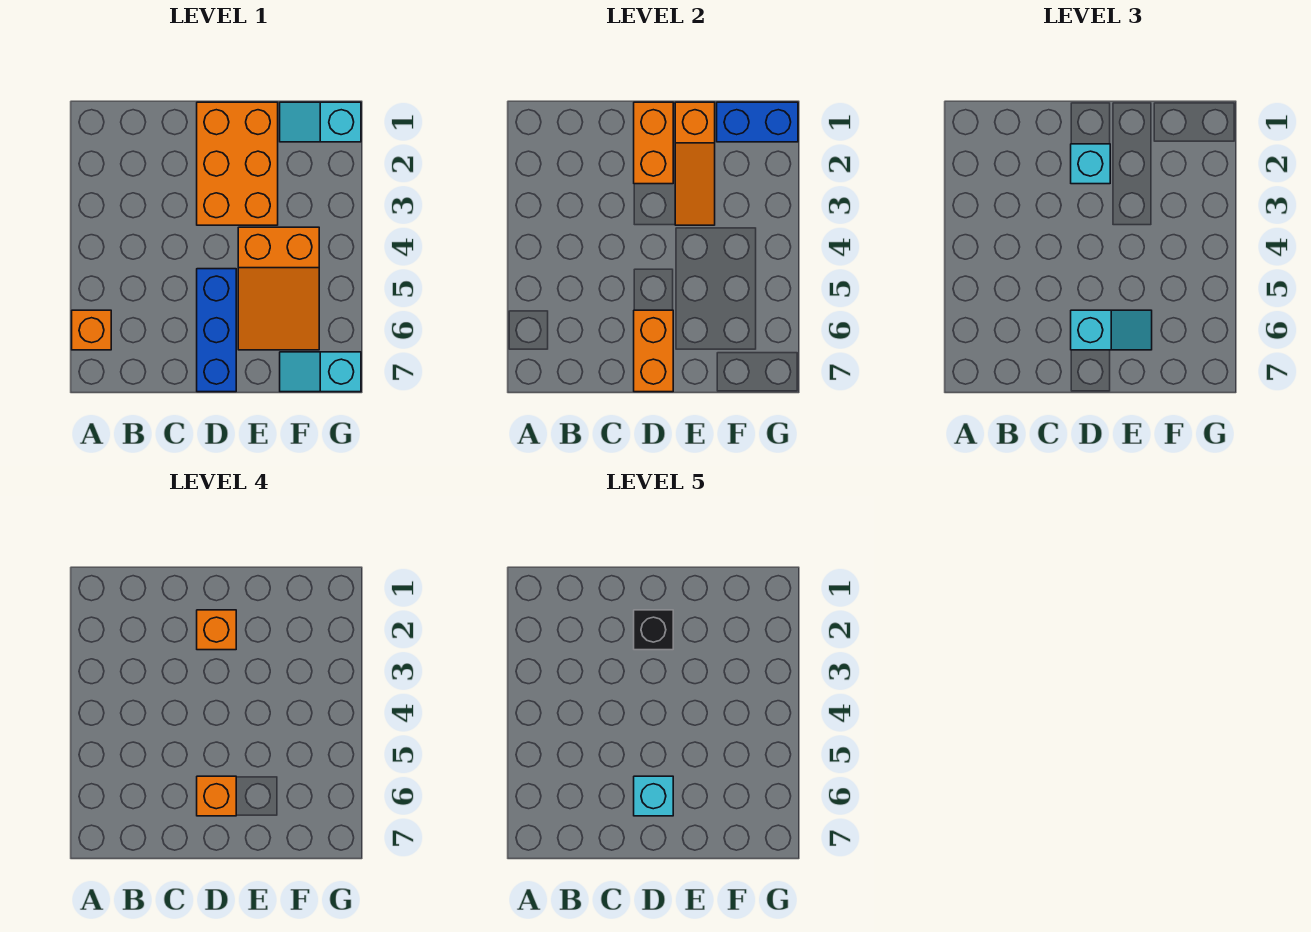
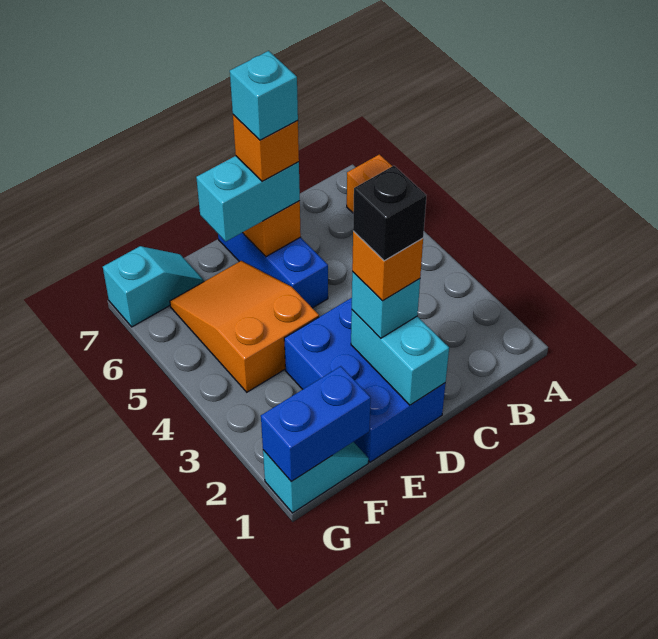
orange brick D1:E3 level 1 -> blue brick D1:E3 level 1
orange brick D1:D2 level 2 -> cyan brick D1:D2 level 2
cyan slope D6:E6 level 3 top D -> cyan brick D6:E6 level 3
orange slope E1:E3 level 2 top 1 -> none

